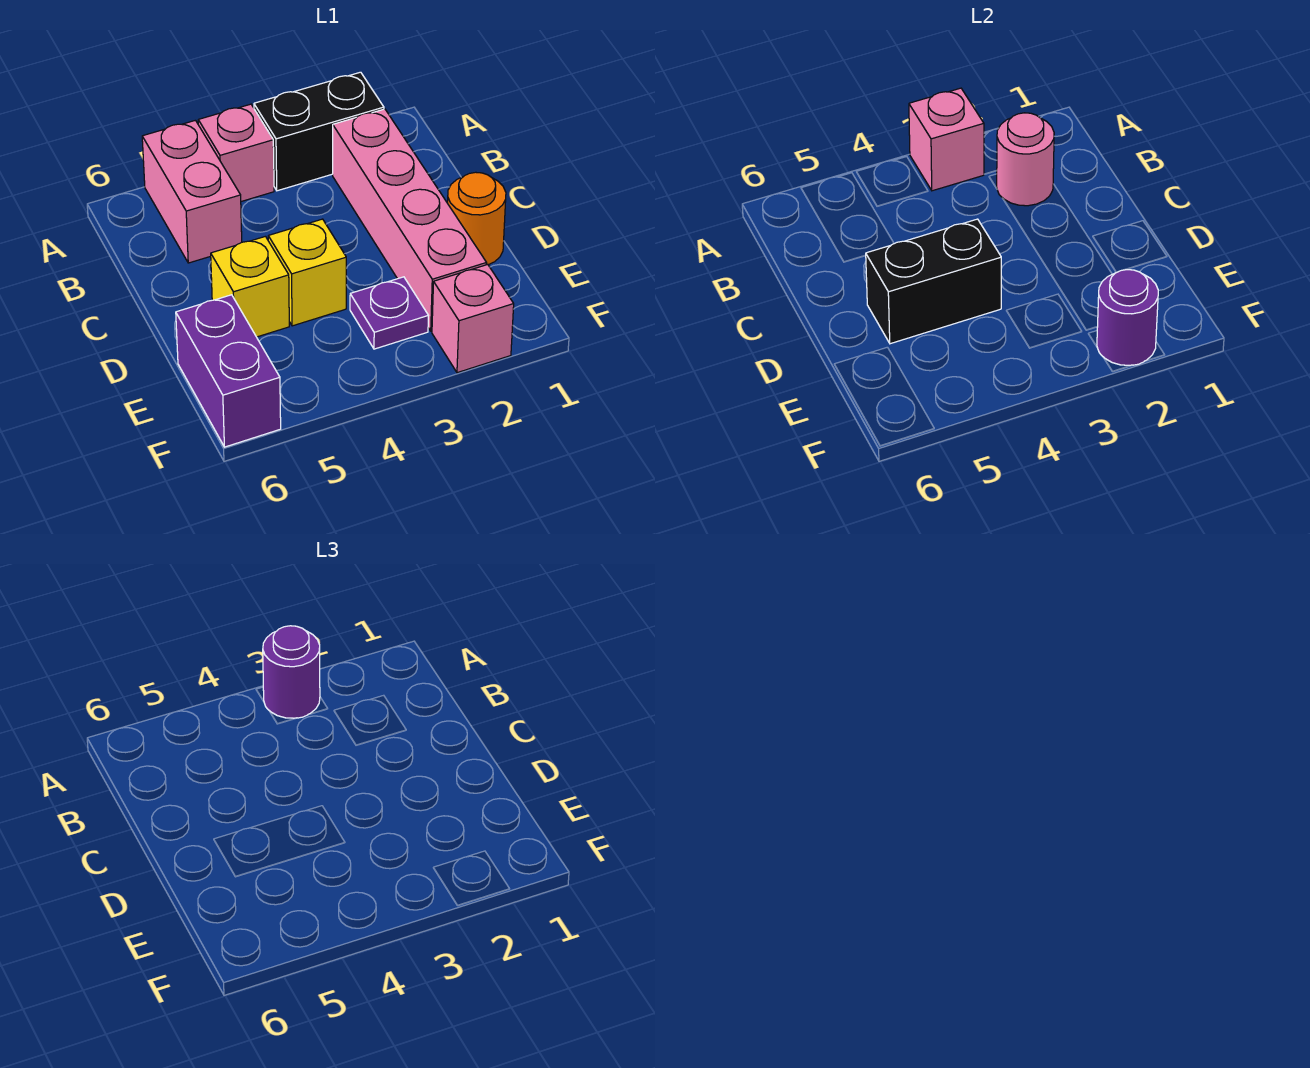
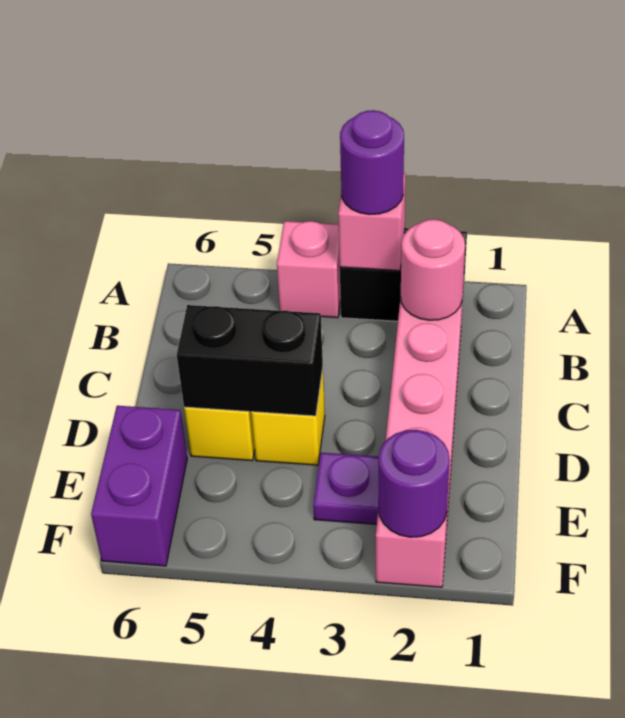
pink brick A5:B5 level 1 -> none
orange round brick D1 level 1 -> none

